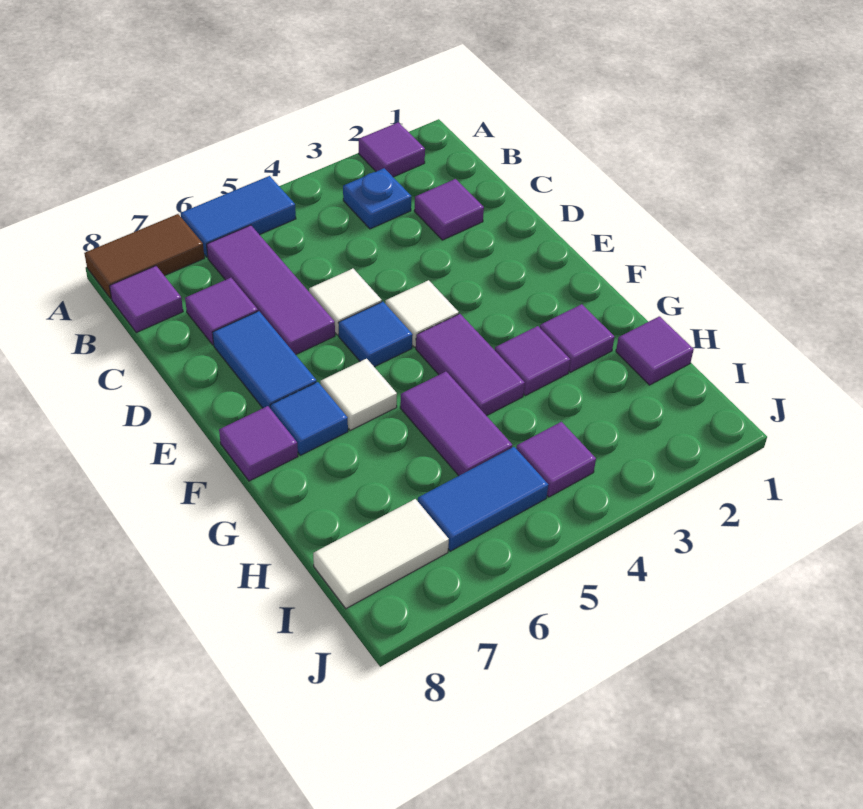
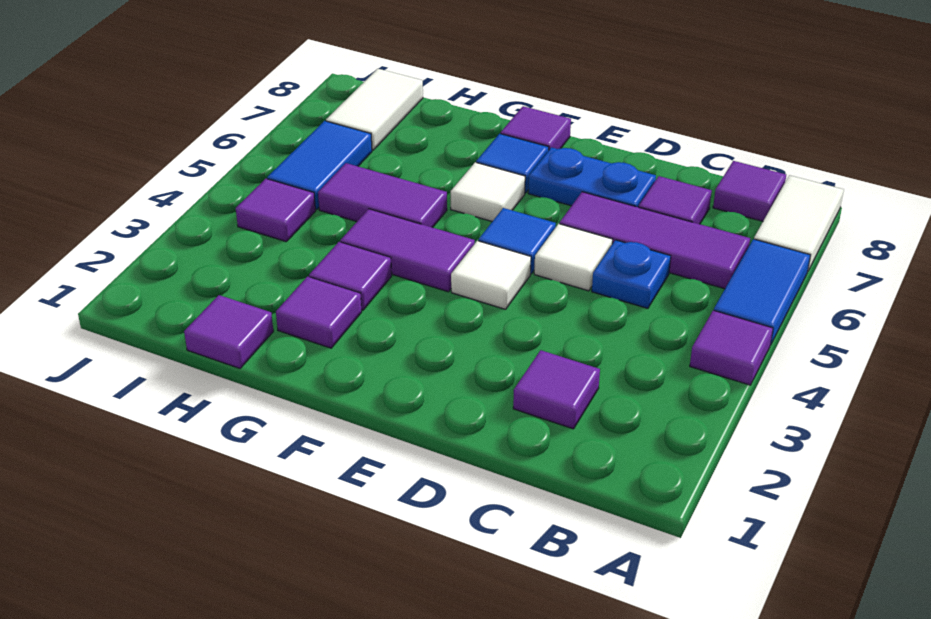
purple tile A2 level 1 -> purple tile A4 level 1
brown tile A7:A8 level 1 -> white tile A7:A8 level 1
blue plate B3 level 1 -> blue plate C5 level 1
blue tile D7:E7 level 1 -> blue plate D7:E7 level 1

